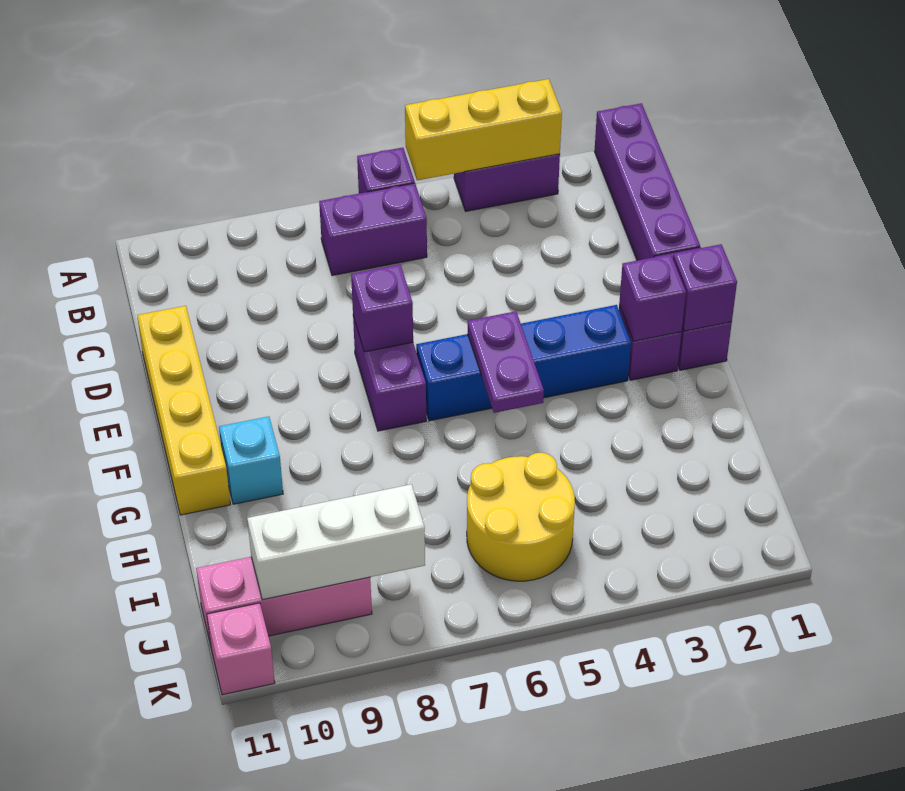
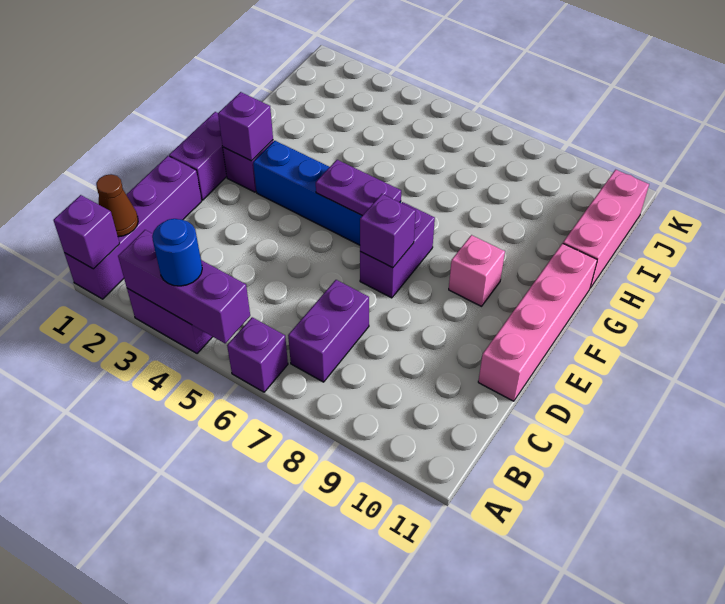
yellow brick A3:A5 level 2 -> purple brick A3:A5 level 2
none -> blue round brick A4 level 3
none -> brown cone B1 level 2
purple brick B6:B7 level 1 -> purple brick B7:C7 level 1
yellow brick D11:G11 level 1 -> pink brick D11:G11 level 1
purple brick F1 level 2 -> purple brick A1 level 2
purple plate F5:G5 level 2 -> purple plate F5:F6 level 2
cyan brick G10 level 1 -> none
yellow round brick I5:J6 level 1 -> none
white brick J8:J10 level 2 -> none
pink brick J9:J11 level 1 -> pink brick H11:J11 level 1
pink brick K11 level 1 -> pink brick F9 level 1

